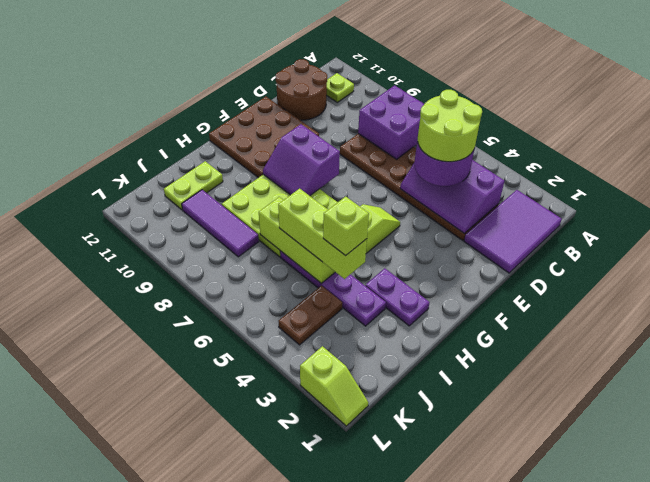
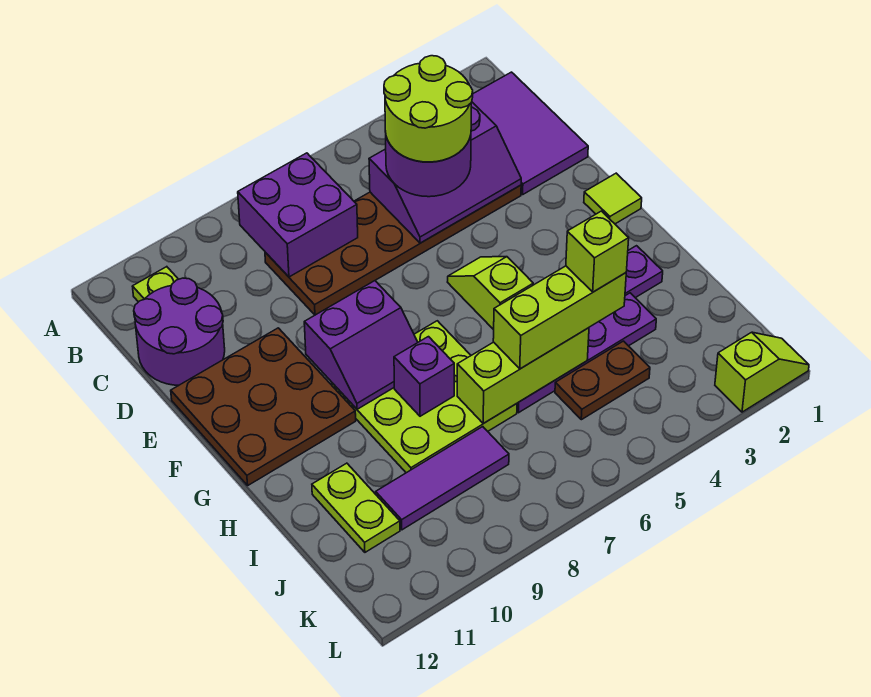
brown round brick C11:D12 level 1 -> purple round brick C11:D12 level 1
none -> lime tile F1 level 1
none -> purple brick H8 level 2
brown plate J4:K4 level 1 -> brown plate J4:J5 level 1

